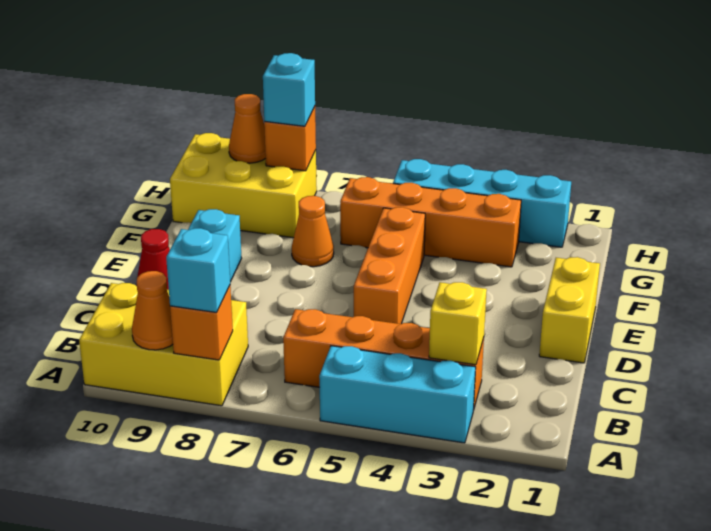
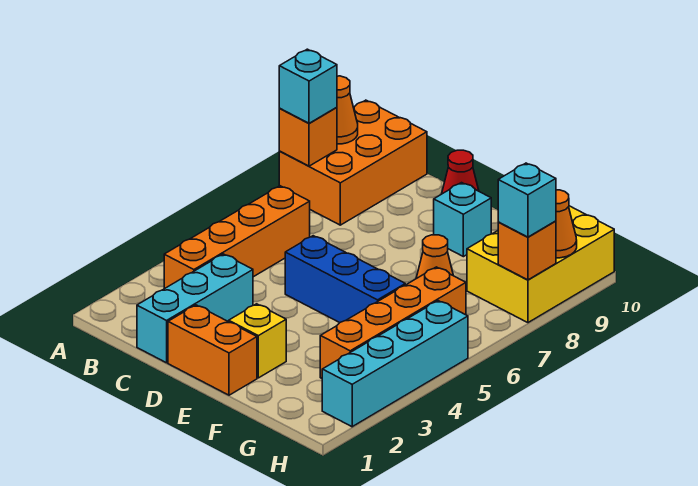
cyan brick A3:A5 level 1 -> cyan brick C1:C3 level 1
yellow brick A8:B10 level 1 -> orange brick A8:B10 level 1
yellow brick B3 level 2 -> yellow brick E2 level 1
yellow brick D1:E1 level 1 -> orange brick D1:E1 level 1
orange brick D5:F5 level 1 -> blue brick D5:F5 level 1

